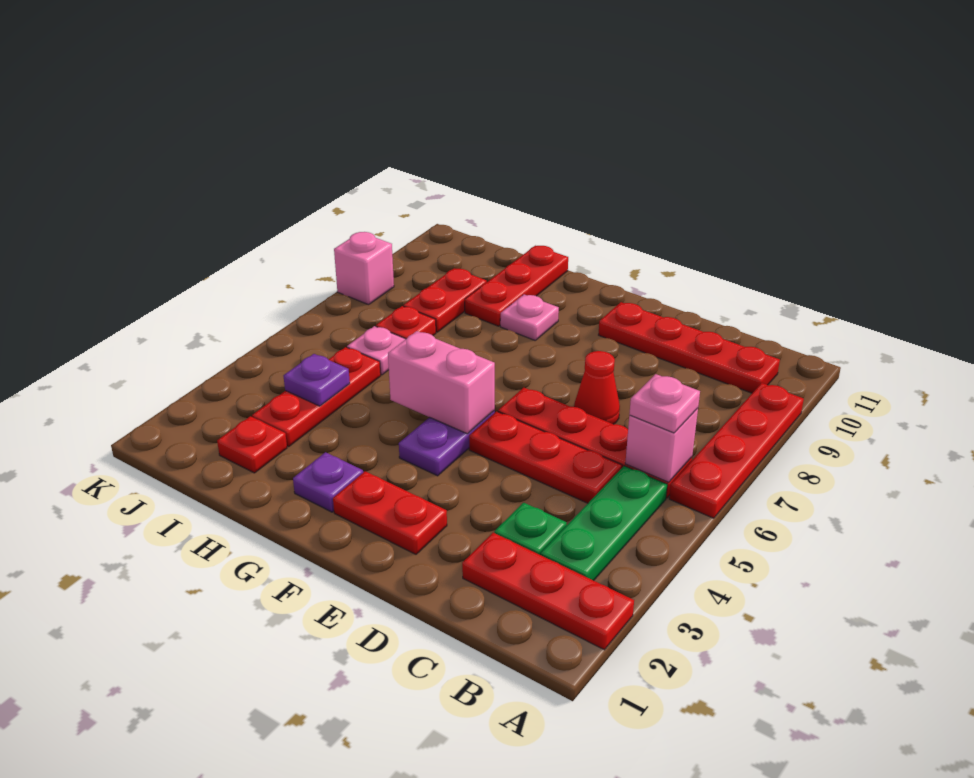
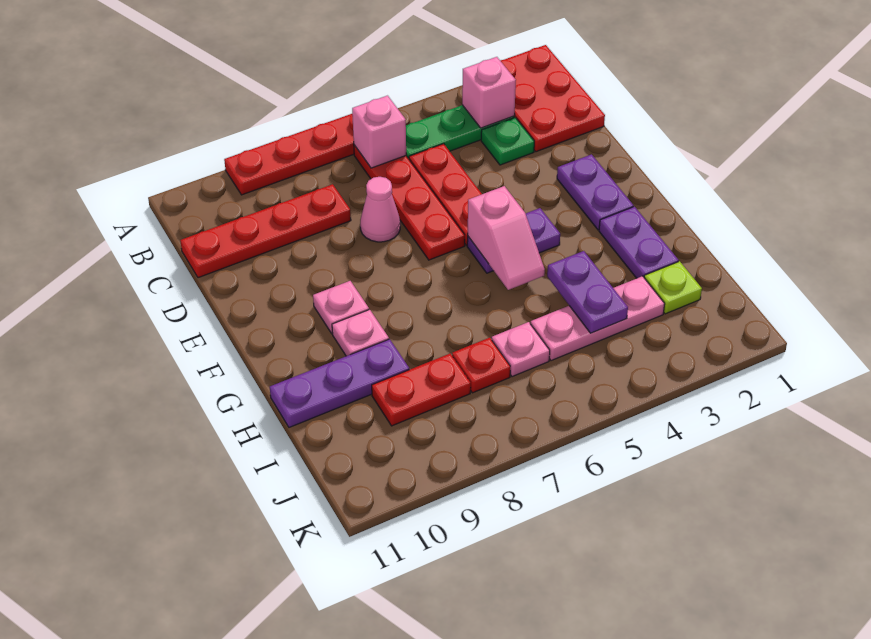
red plate A2:C2 level 1 -> red plate A1:C2 level 1
pink plate B6 level 3 -> pink plate F9 level 1
red plate B10:E10 level 1 -> red plate C8:C11 level 1
red cone D7 level 1 -> pink cone D7 level 1
red plate E2:F2 level 1 -> purple plate E2:F2 level 1
pink brick F5:G5 level 2 -> pink slope F5:G5 level 2 top F
purple plate G2 level 1 -> purple plate G2:H2 level 1
red plate H9:H11 level 1 -> purple plate H9:H11 level 1
red plate I2 level 1 -> lime plate I2 level 1
red plate I3:I5 level 1 -> pink plate I3:I5 level 1
purple plate I4 level 2 -> purple plate H4:I4 level 2
pink brick K8 level 1 -> pink brick B3 level 2

